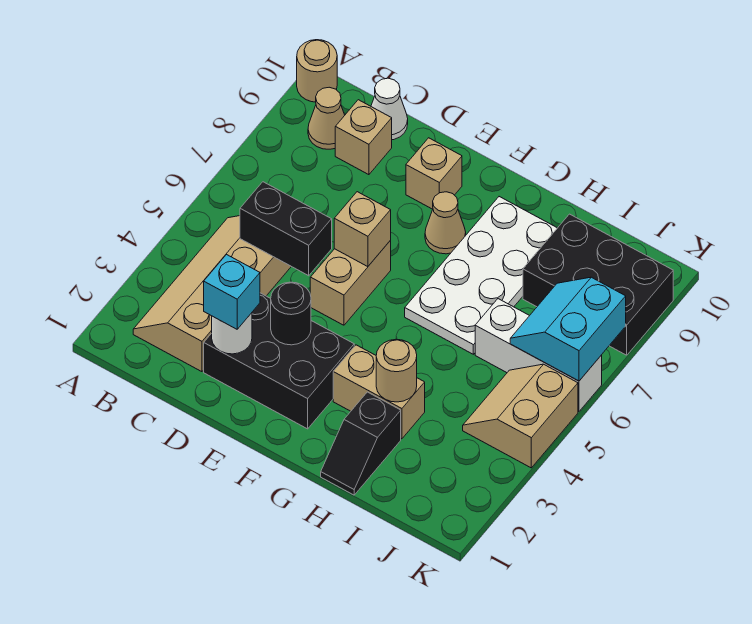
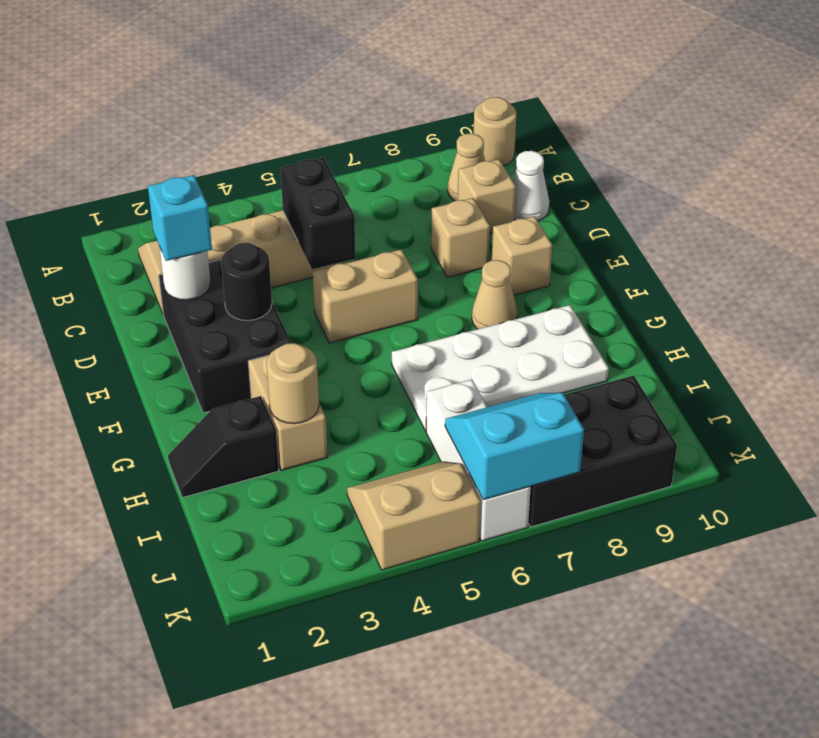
tan brick E6 level 2 -> tan brick D8 level 1
black brick I8:K9 level 1 -> black brick J7:K9 level 1

